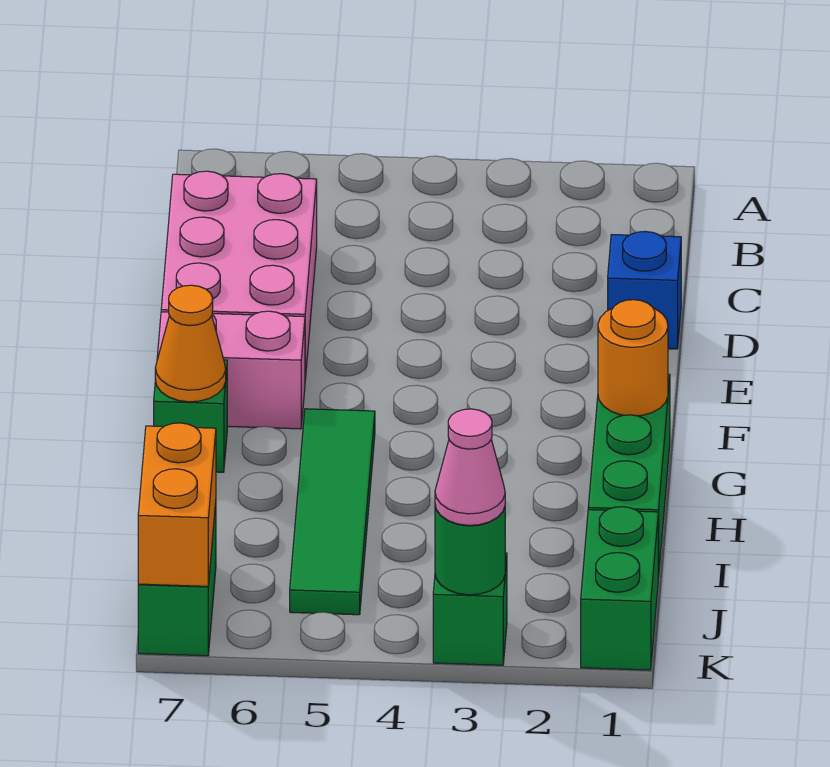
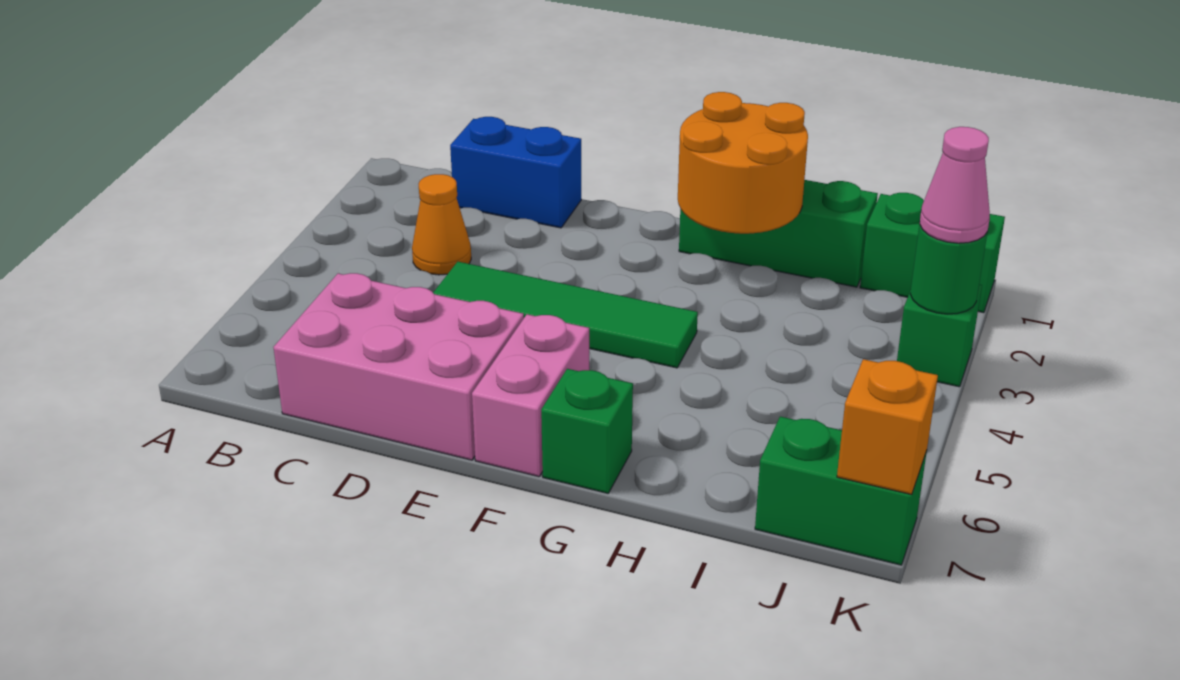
blue brick D1 level 1 -> blue brick C1:D1 level 1
orange round brick G1 level 2 -> orange round brick G1:H2 level 2
green tile G5:J5 level 1 -> green tile D4:G4 level 1
orange cone G7 level 2 -> orange cone C3 level 1
orange brick J7:K7 level 2 -> orange brick K7 level 2

